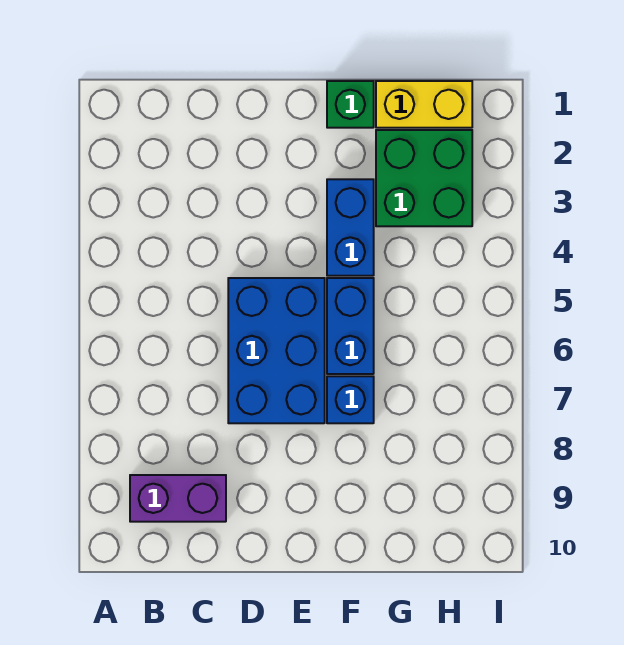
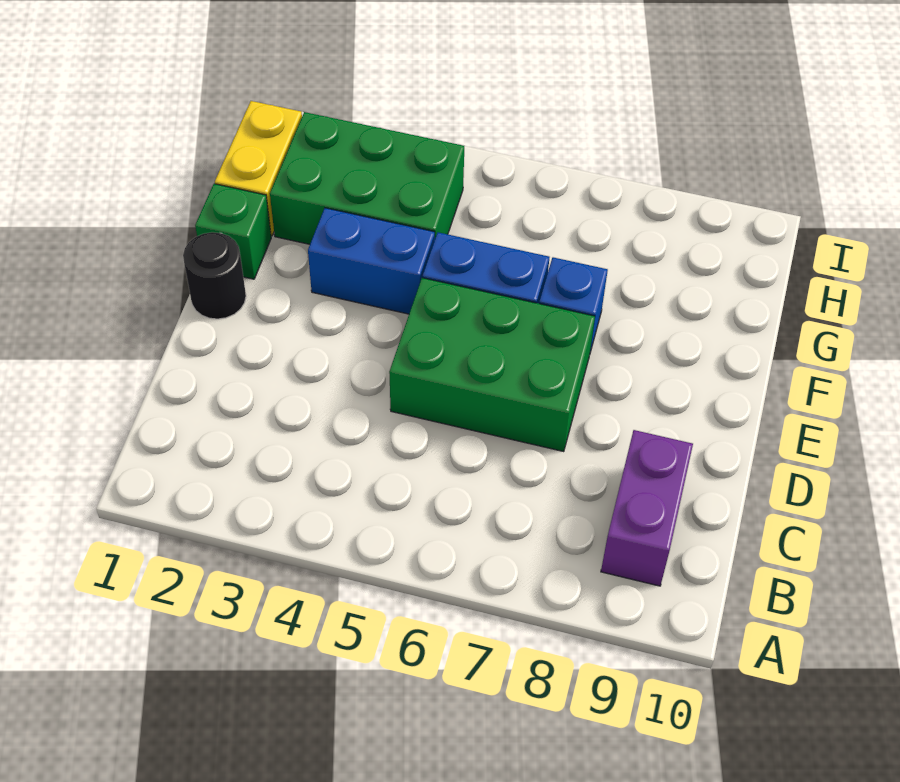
blue brick D5:E7 level 1 -> green brick D5:E7 level 1
none -> black round brick E1 level 1
green brick G2:H3 level 1 -> green brick G2:H4 level 1

